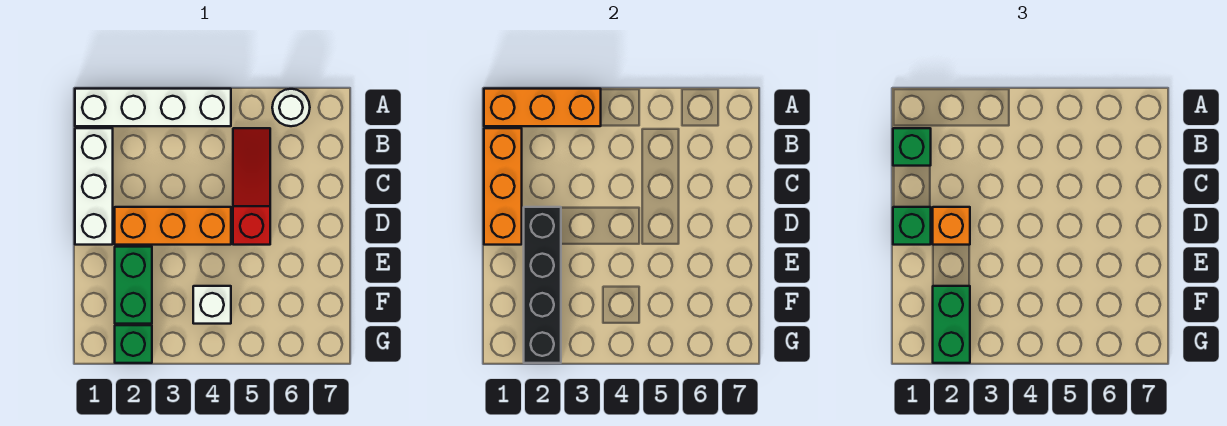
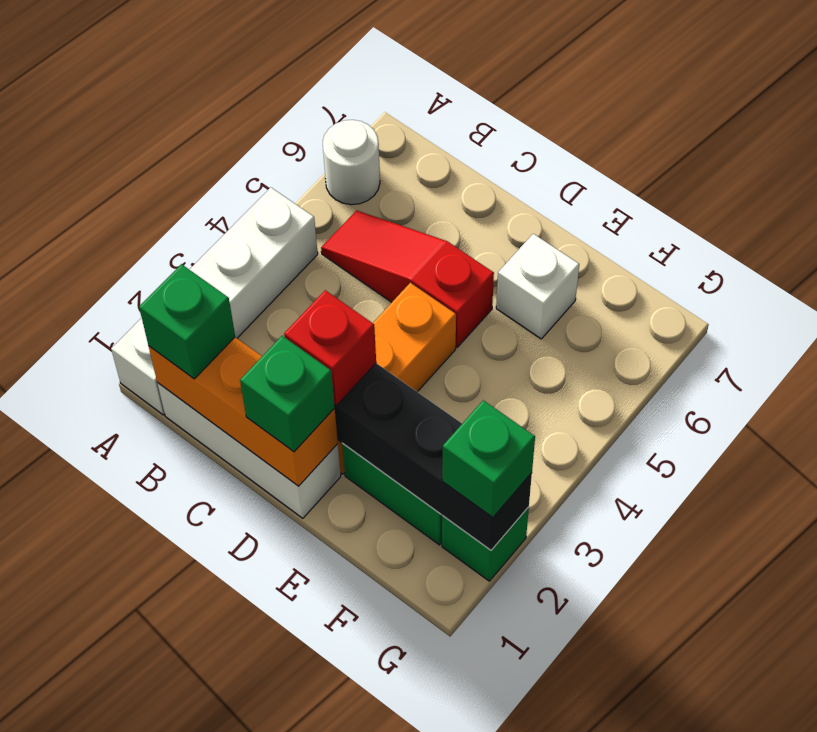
orange brick A1:A3 level 2 -> none
orange brick D2 level 3 -> red brick D2 level 3
green brick F2:G2 level 3 -> green brick G2 level 3
white brick F4 level 1 -> white brick E6 level 1

